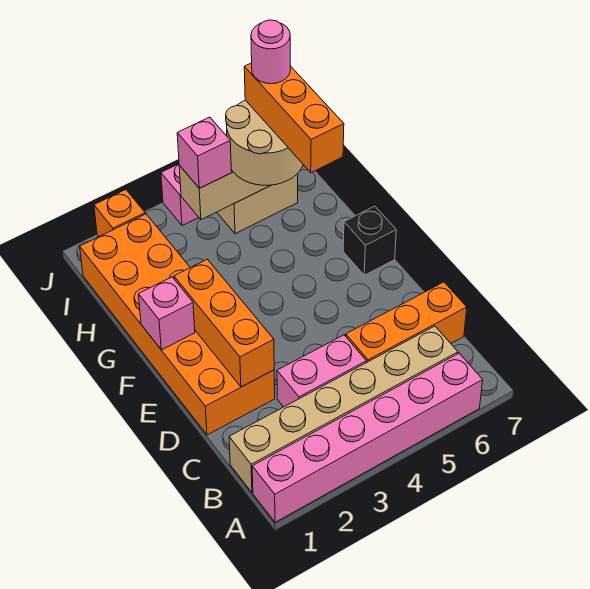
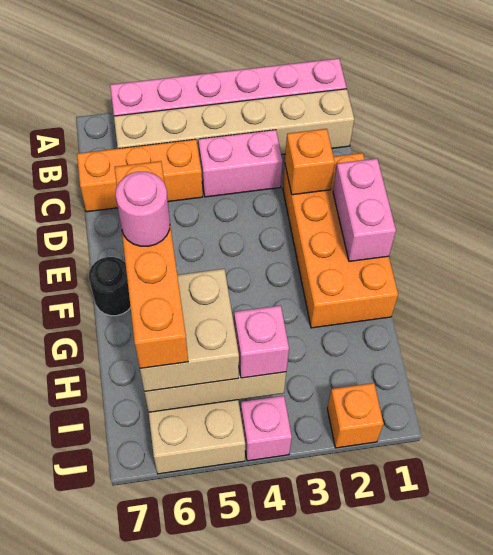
orange brick D1:I2 level 1 -> orange brick D1:G2 level 1
orange brick D2:F2 level 2 -> orange brick D2 level 2
pink brick F1 level 2 -> pink brick E1:F1 level 2
black brick F7 level 1 -> black round brick F7 level 1
orange brick G6:I6 level 4 -> orange brick F6:I6 level 4
tan round brick H5:I6 level 3 -> tan brick H5:I6 level 3
pink round brick I6 level 5 -> pink round brick G6 level 5

